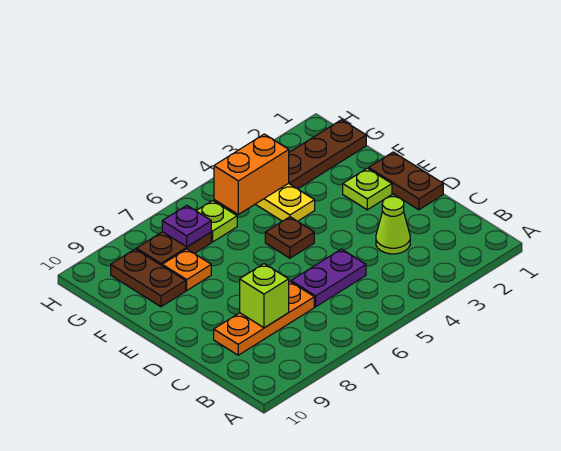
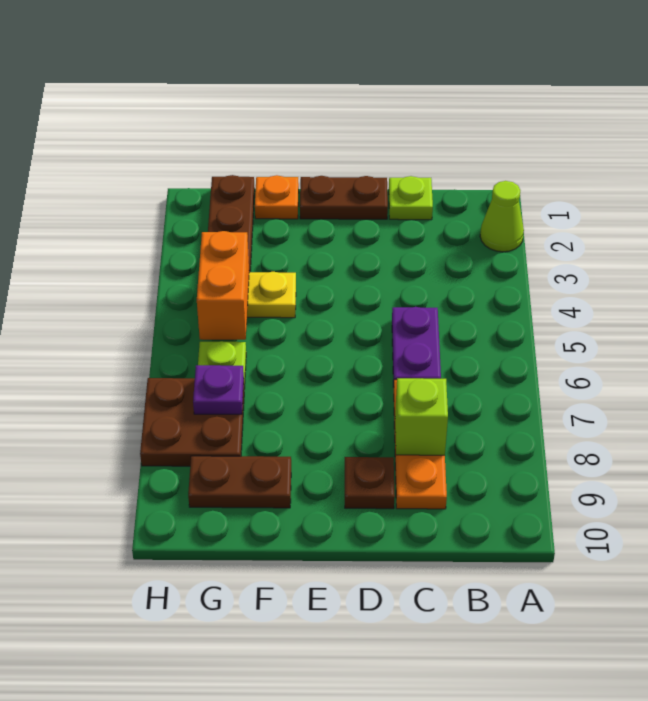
lime cone C3 level 1 -> lime cone A2 level 1
lime plate E2 level 1 -> lime plate C1 level 1
brown plate E5 level 1 -> brown plate D9 level 1
orange plate F8 level 1 -> orange plate F1 level 1
brown plate G7:G8 level 1 -> brown plate G7:H8 level 1

